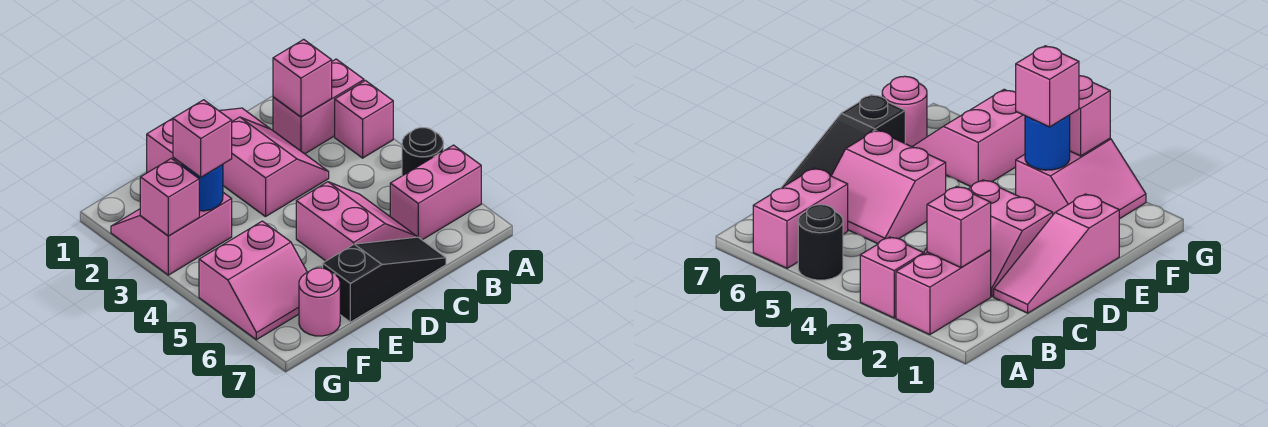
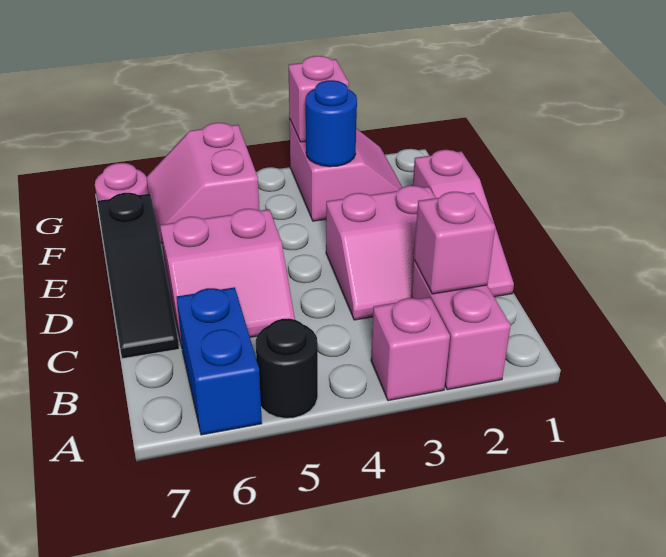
pink brick A6:B6 level 1 -> blue brick A6:B6 level 1
pink brick F3 level 3 -> none

